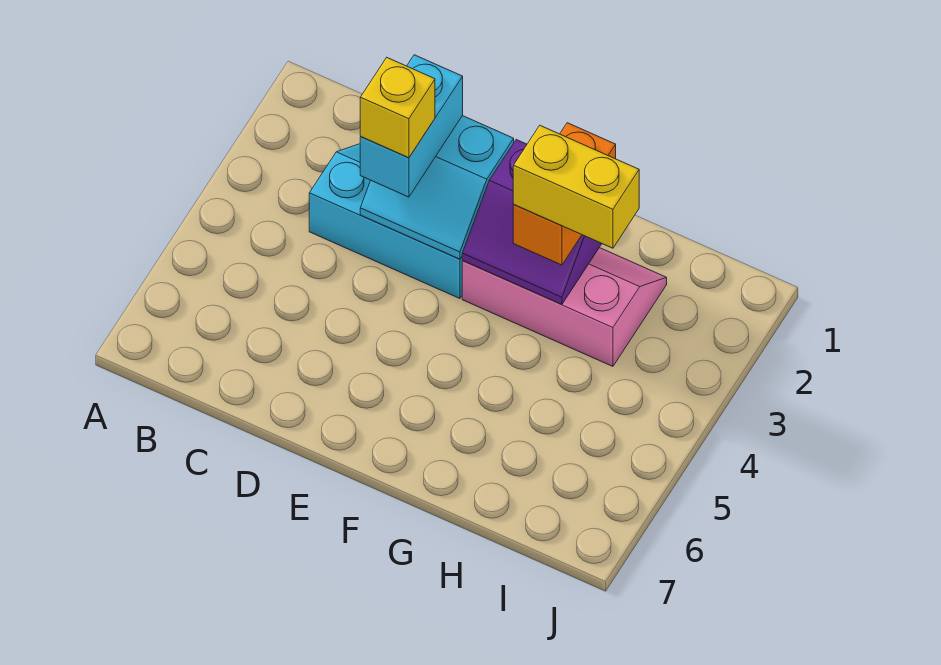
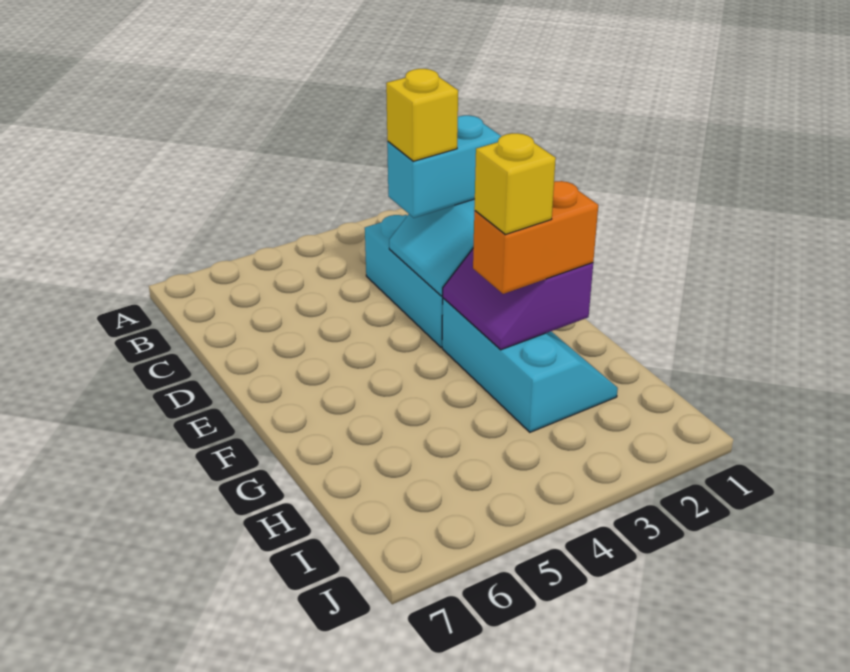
pink slope F2:H3 level 1 top 3 -> cyan slope F2:H3 level 1 top 3
yellow brick G3:H3 level 4 -> yellow brick G3 level 4

